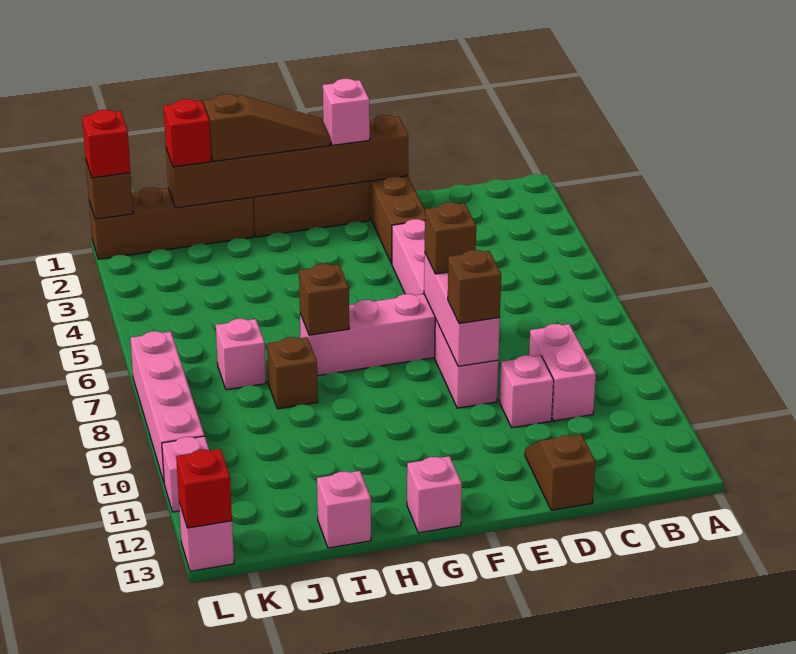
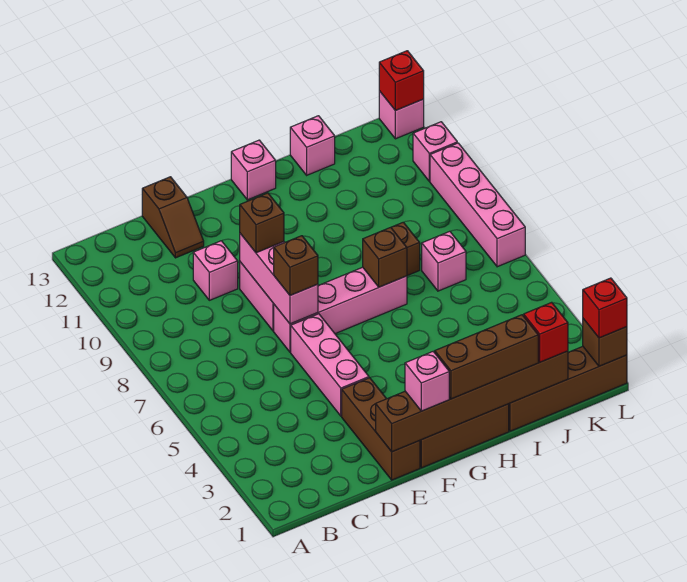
pink brick C9:C10 level 1 -> none
brown slope G1:I1 level 3 top I -> brown brick G1:I1 level 3

